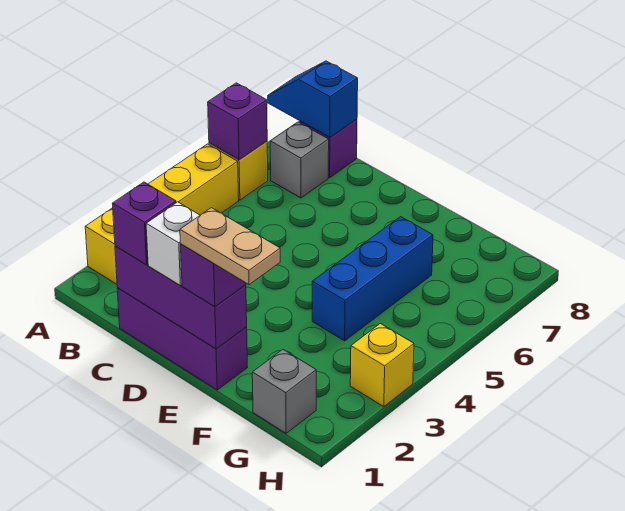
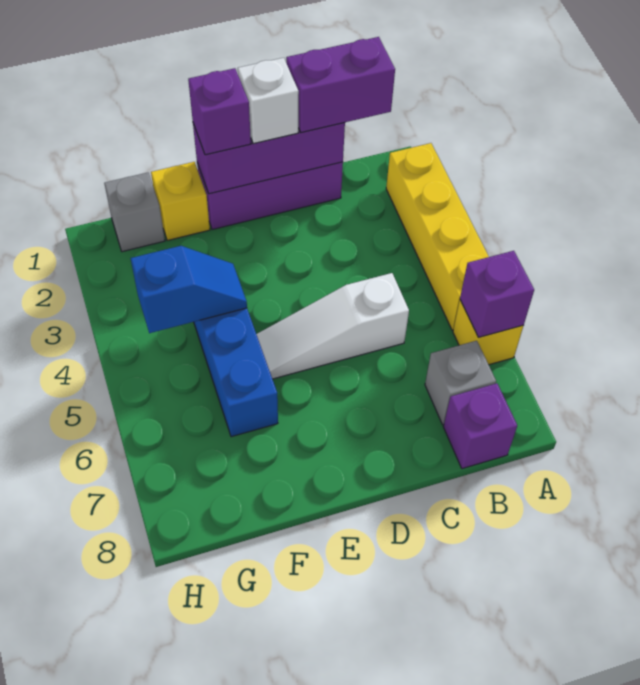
blue slope A8:B8 level 2 top B -> blue slope F4:G4 level 2 top G
purple brick C1 level 3 -> purple brick B1:C1 level 3
none -> white slope C5:E5 level 1 top C
tan plate E1:F1 level 4 -> none
yellow brick H3 level 1 -> yellow brick F1 level 1

